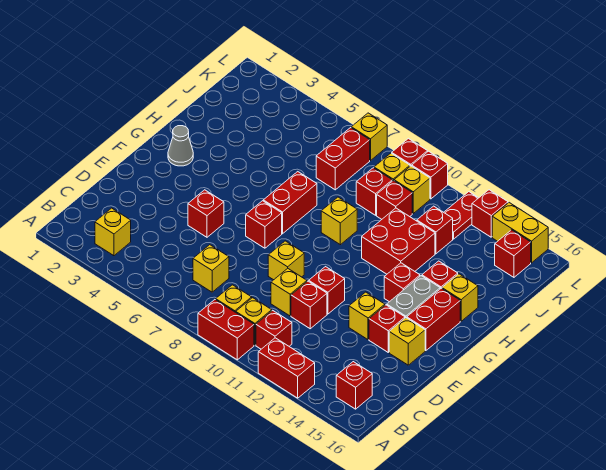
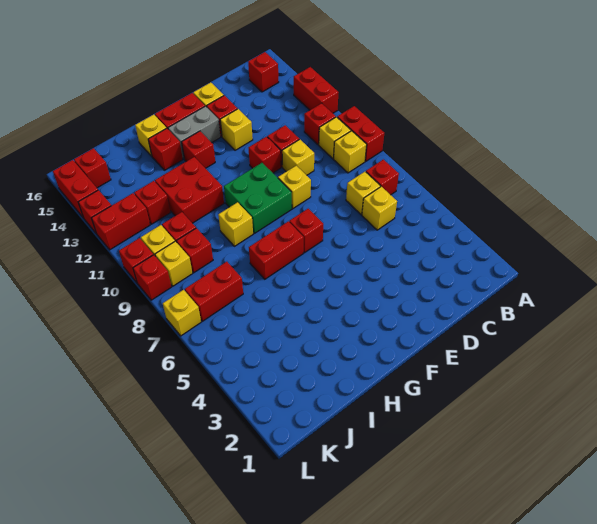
yellow brick B3 level 1 -> yellow brick C6 level 1
red brick E5 level 1 -> red brick B7 level 1
none -> green brick F9:G10 level 1
grey cone G2 level 1 -> none
red plate K12:L12 level 1 -> red brick K12:L12 level 1
yellow brick L14:L15 level 1 -> red brick L14:L15 level 1

